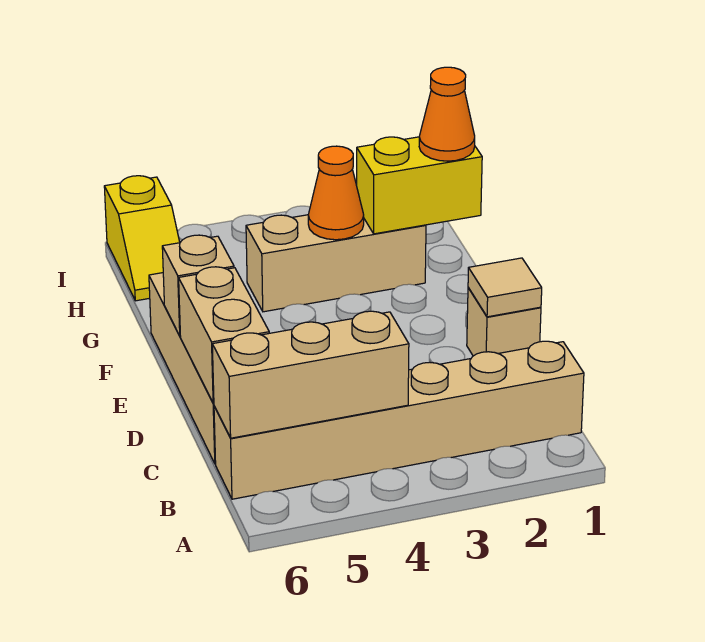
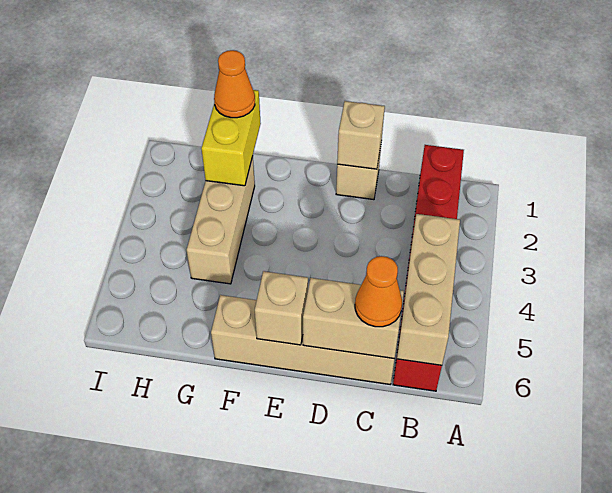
tan brick B1:B6 level 1 -> red brick B1:B6 level 1
tan tile D1 level 2 -> tan brick D1 level 2
orange cone G3 level 2 -> orange cone C6 level 3
yellow slope H6:I6 level 1 top I -> none

